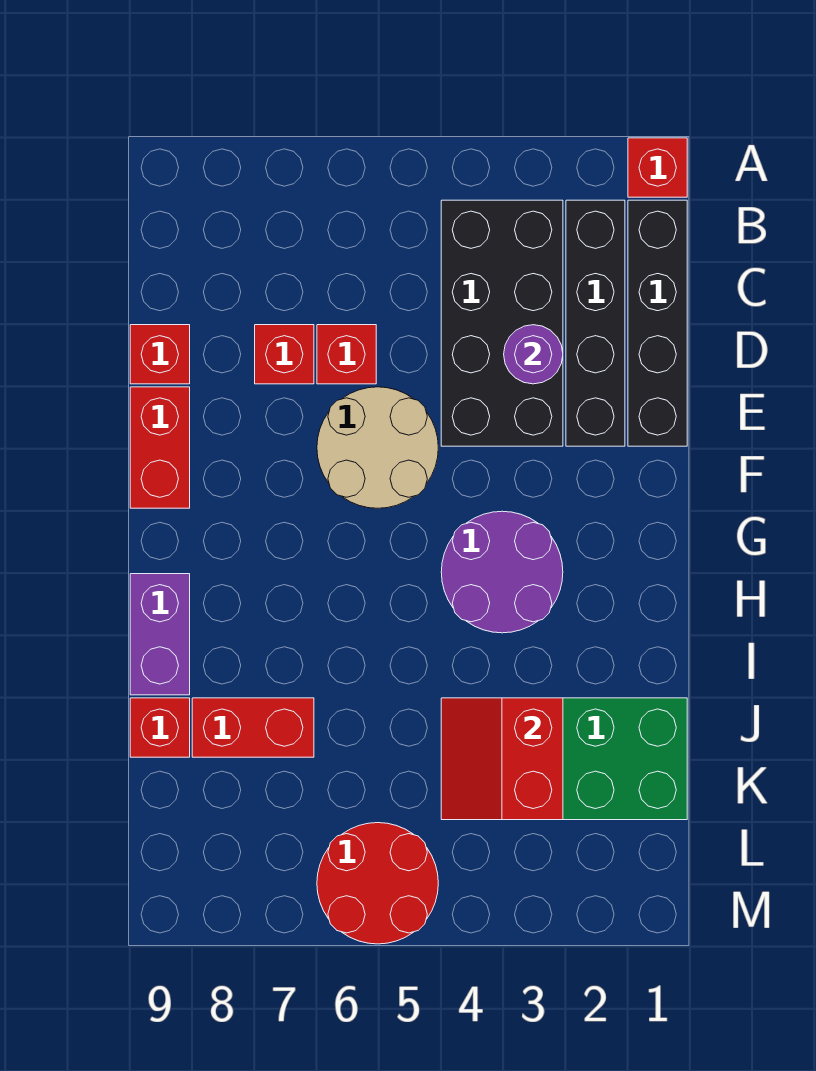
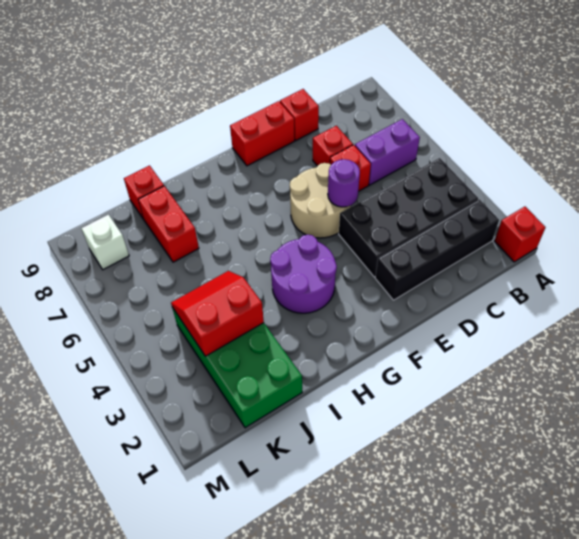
black brick B1:E1 level 1 -> none
purple round brick D3 level 2 -> purple round brick E5 level 2
purple brick H9:I9 level 1 -> purple brick B6:C6 level 1
red round brick L5:M6 level 1 -> none
none -> white brick L8 level 1

